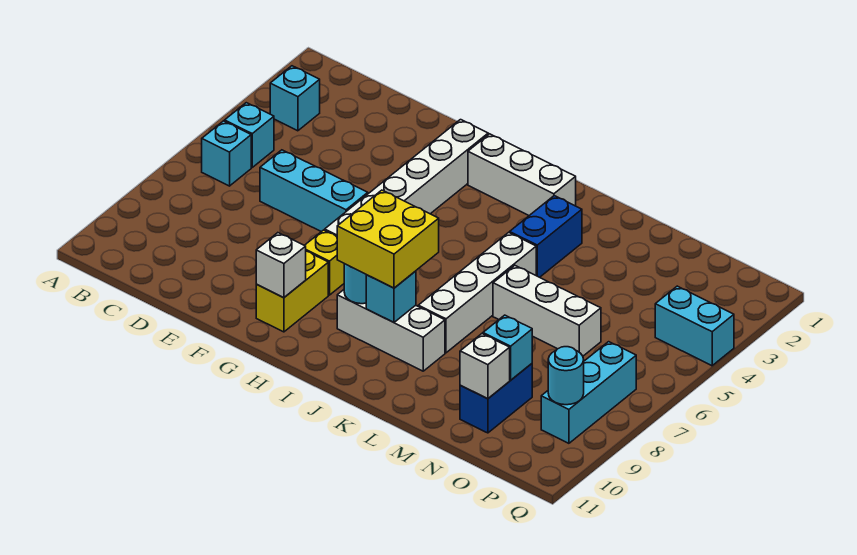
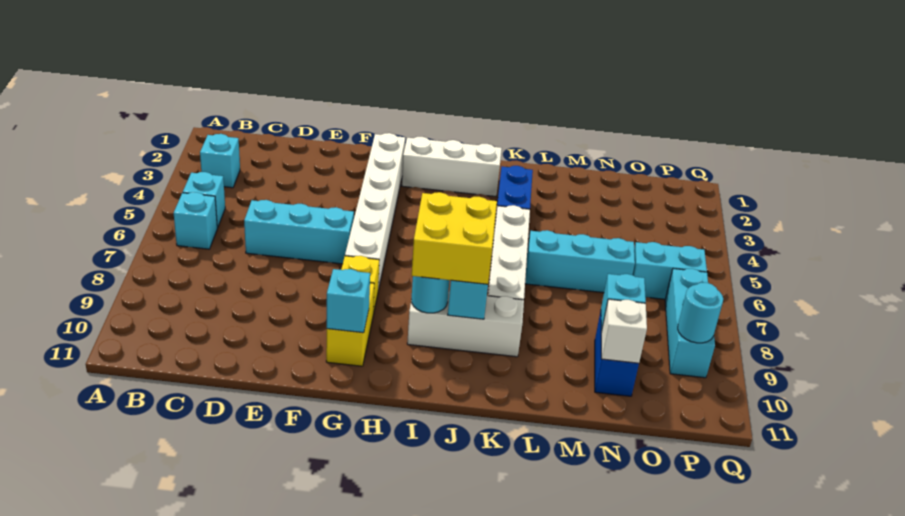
white brick G10 level 2 -> cyan brick G10 level 2
white brick L6:N6 level 1 -> cyan brick L6:N6 level 1
cyan brick P4:Q4 level 1 -> cyan brick O6:P6 level 1

